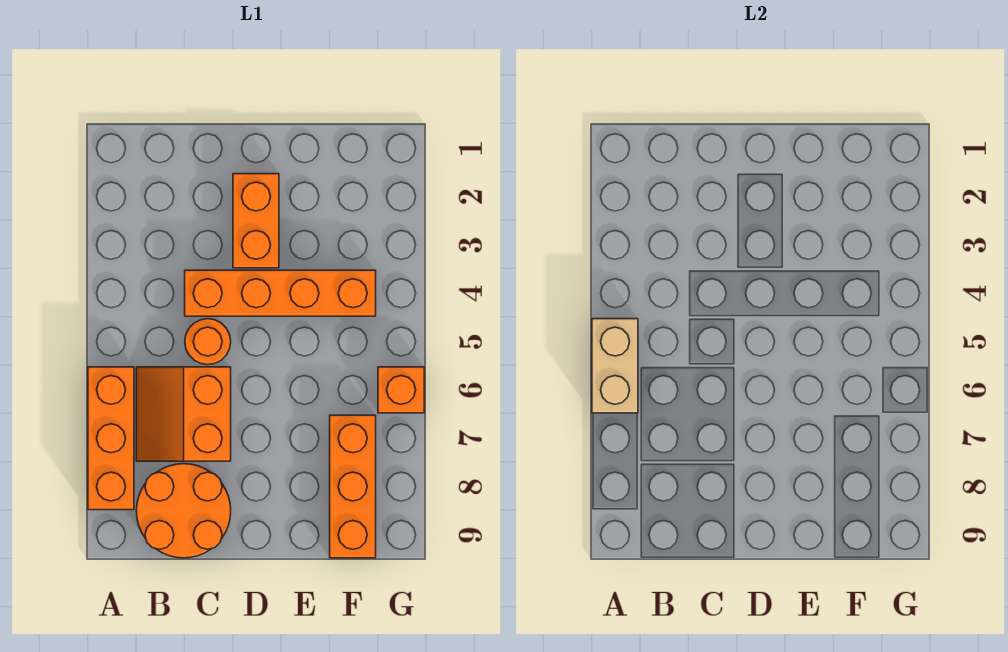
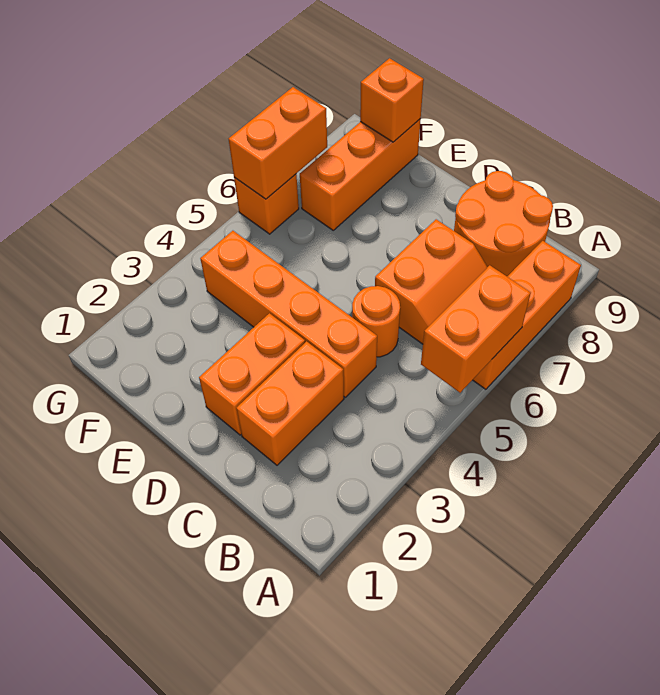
tan brick A5:A6 level 2 -> orange brick A5:A6 level 2
none -> orange brick C2:C3 level 1
none -> orange brick F9 level 2
none -> orange brick G6:G7 level 2

